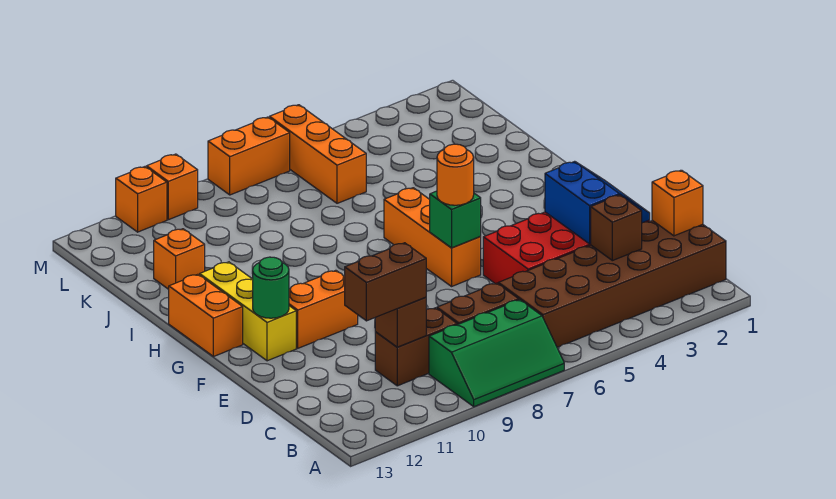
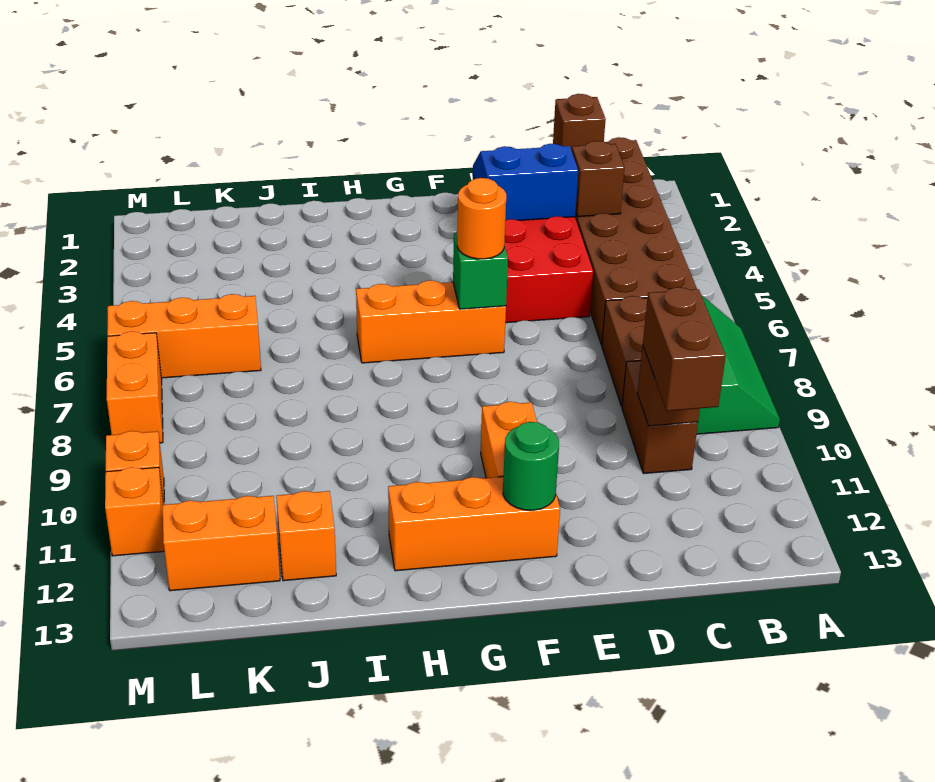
orange brick C1 level 2 -> brown brick C1 level 2
yellow brick F12:H12 level 1 -> orange brick F12:H12 level 1
orange brick G13:H13 level 1 -> orange brick K12:L12 level 1

